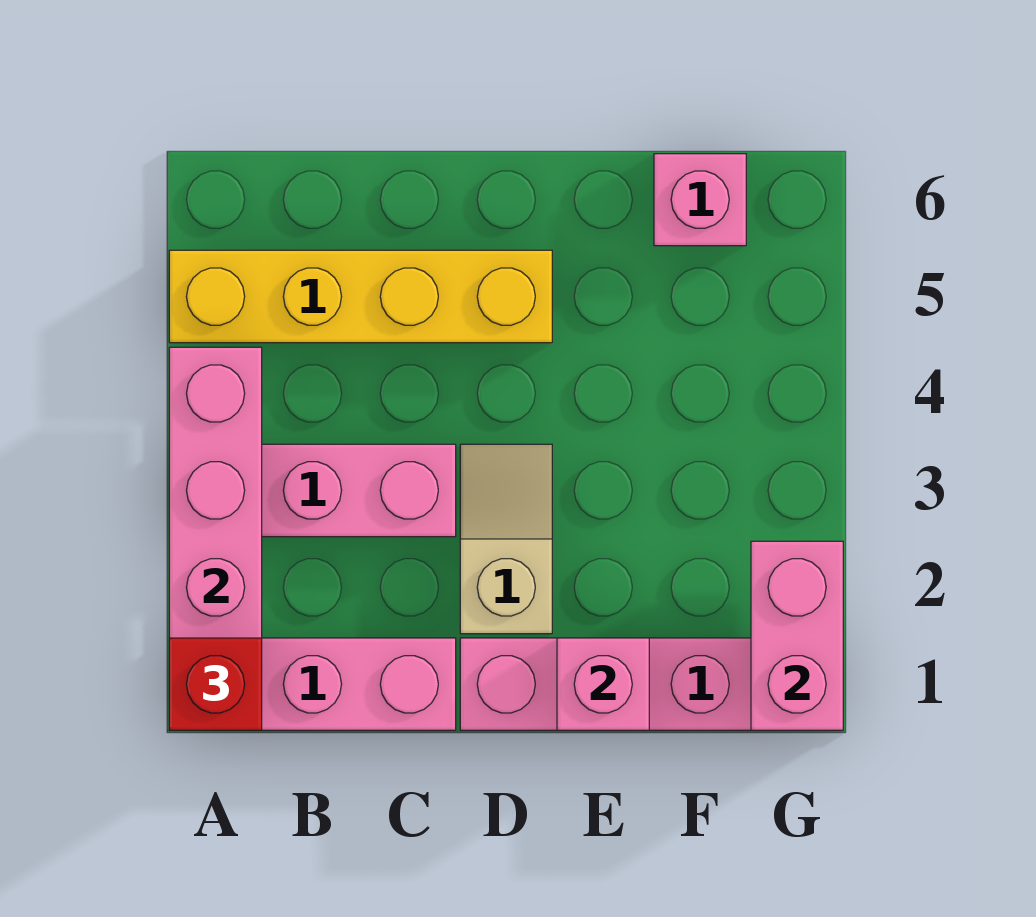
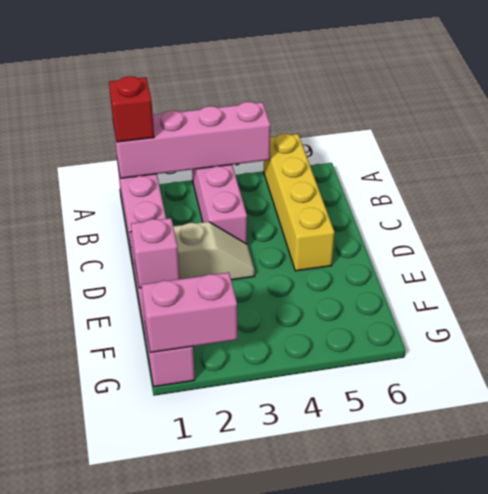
pink brick F6 level 1 -> none

